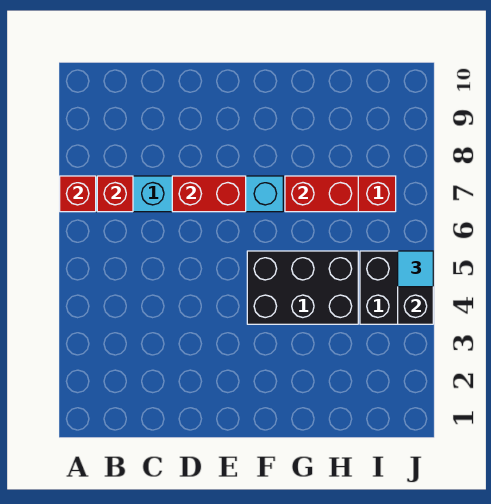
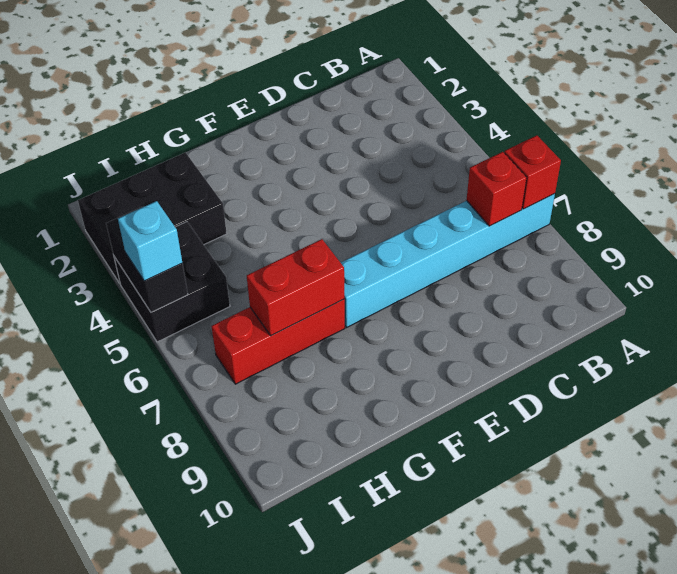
red brick D7:E7 level 2 -> none
black brick F4:H5 level 1 -> black brick H2:J3 level 1
cyan tile J5 level 3 -> cyan brick J5 level 3

